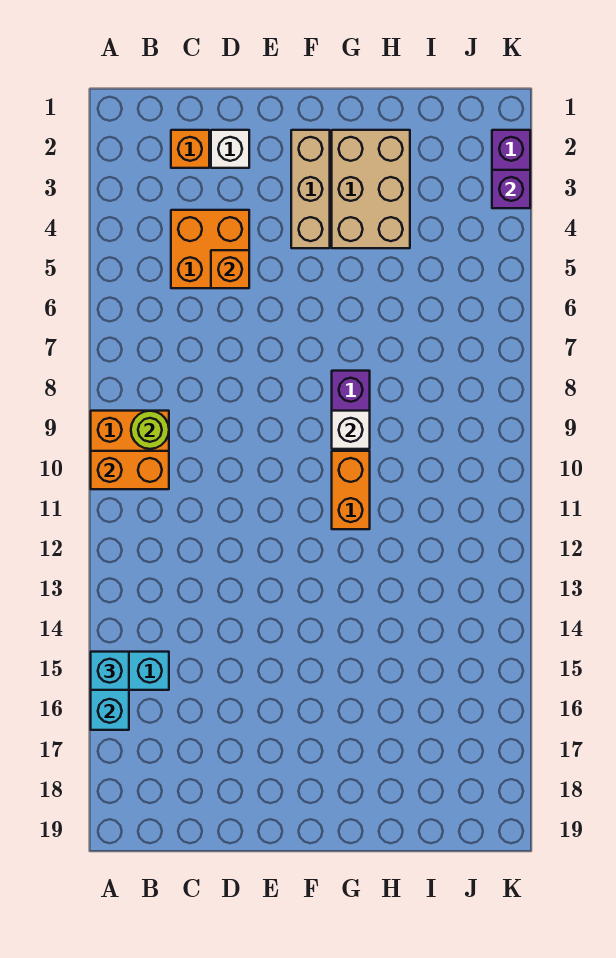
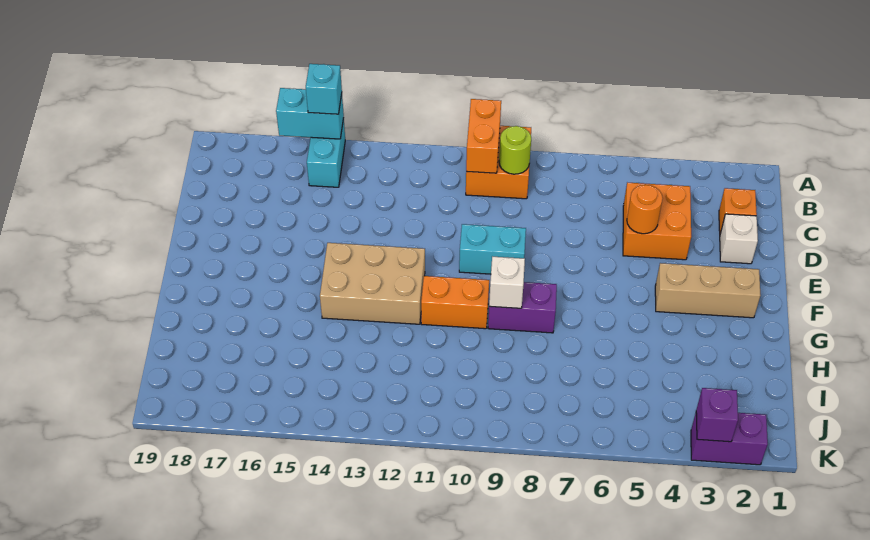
orange brick D5 level 2 -> orange round brick D5 level 2
none -> cyan brick E9:E10 level 1
tan brick G2:H4 level 1 -> tan brick F12:G14 level 1

